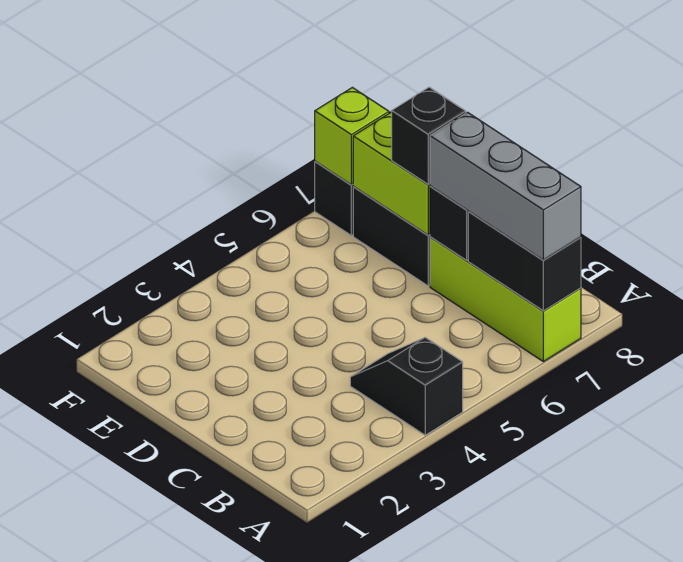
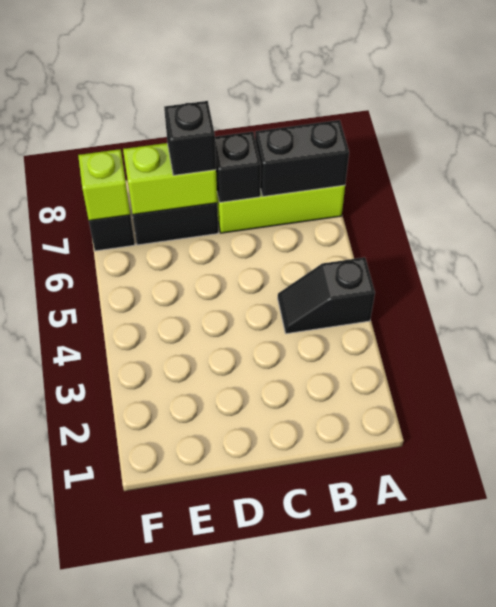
grey brick A7:C7 level 3 -> none

